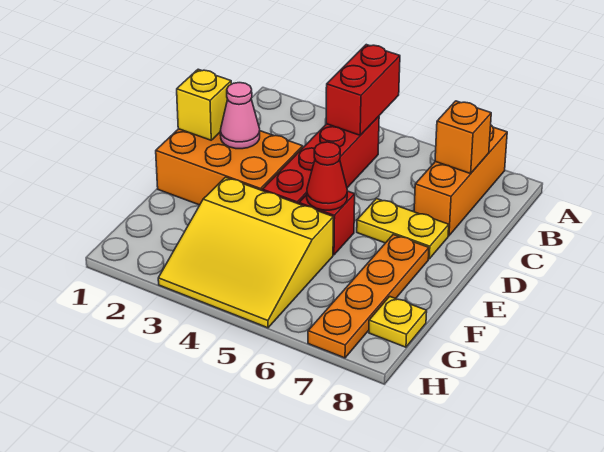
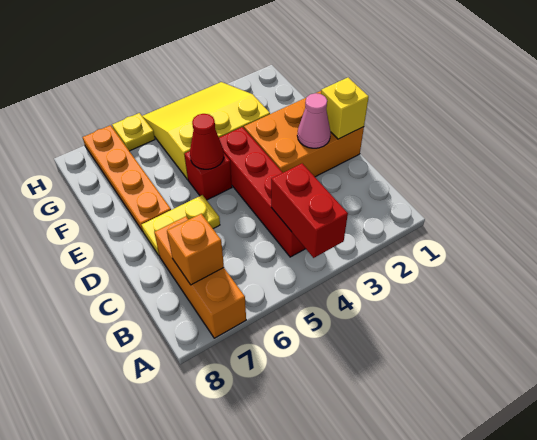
yellow plate G8 level 1 -> yellow plate H6 level 1

